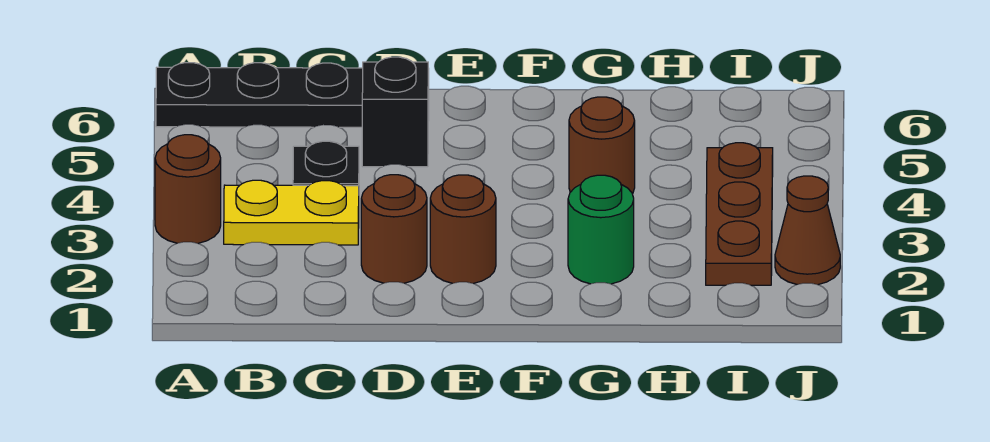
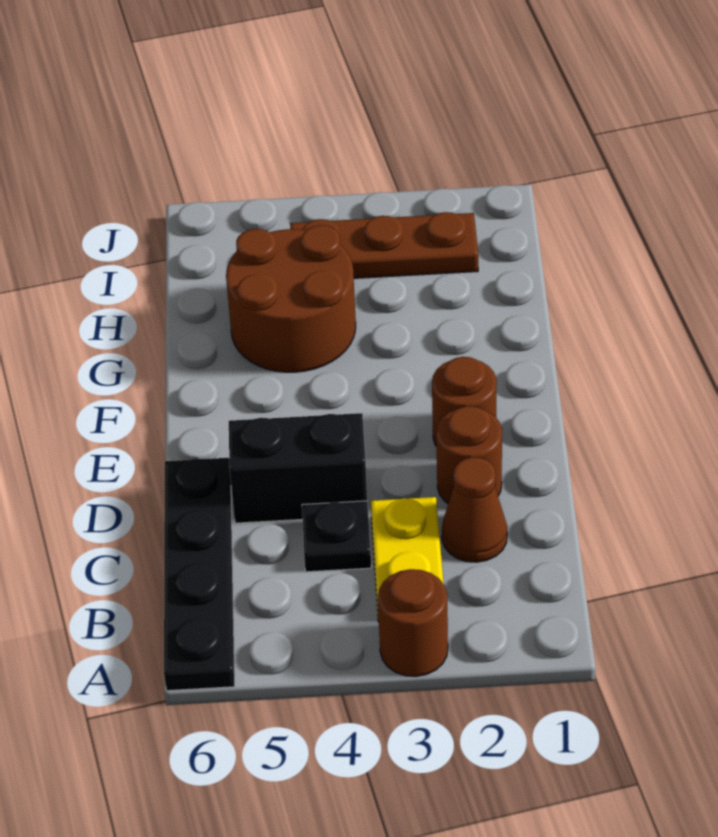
black brick D5 level 1 -> black brick D4:D5 level 1
green round brick G2 level 1 -> none
brown round brick G4 level 1 -> brown round brick G4:H5 level 1
brown cone J2 level 1 -> brown cone C2 level 1

